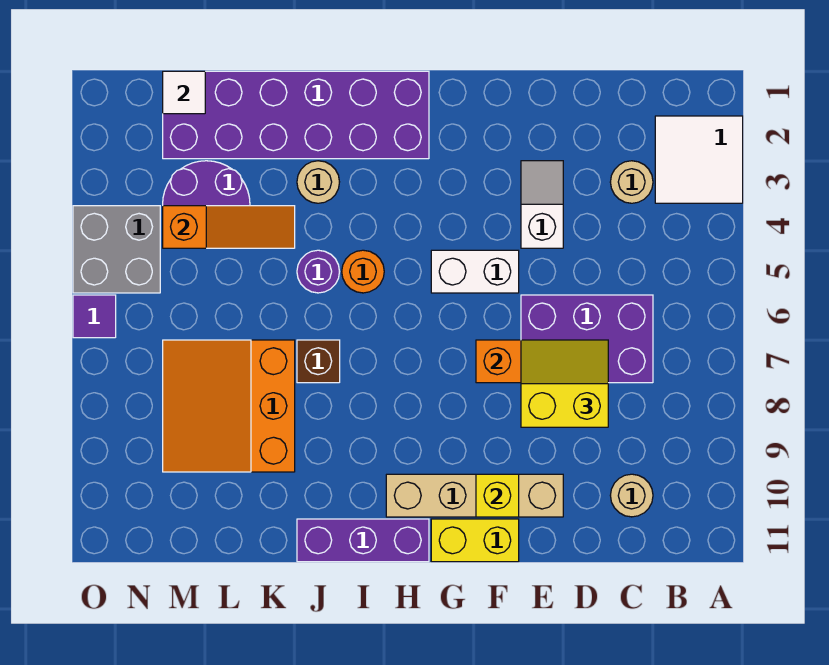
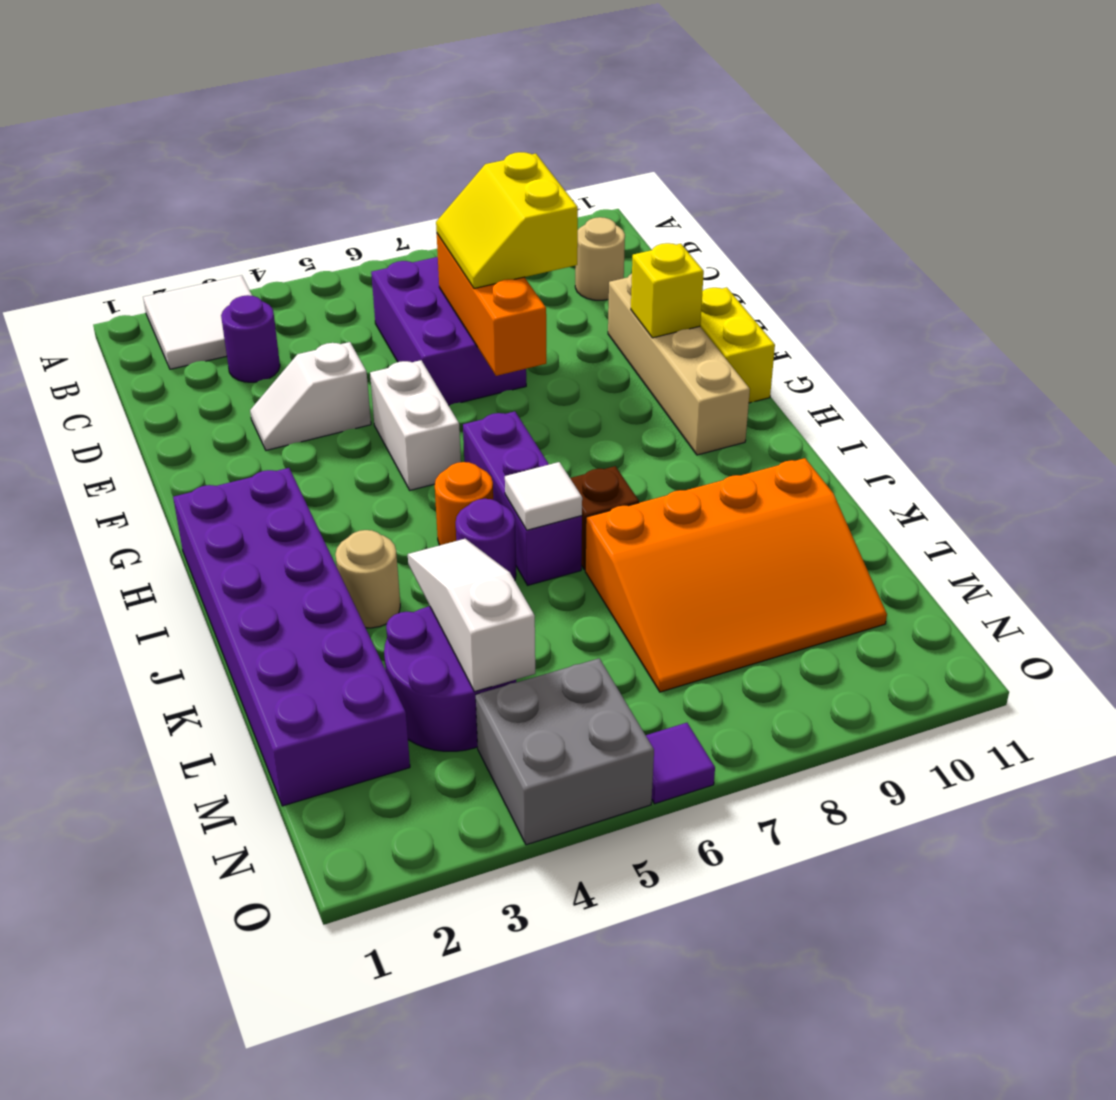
tan round brick C3 level 1 -> purple round brick C3 level 1
purple brick H11:J11 level 1 -> purple brick H6:J6 level 1
orange slope K4:M4 level 2 top M -> white slope K4:M4 level 2 top M
orange slope K7:M9 level 1 top K -> orange slope K7:M10 level 1 top K
white tile M1 level 2 -> white tile J6 level 2

